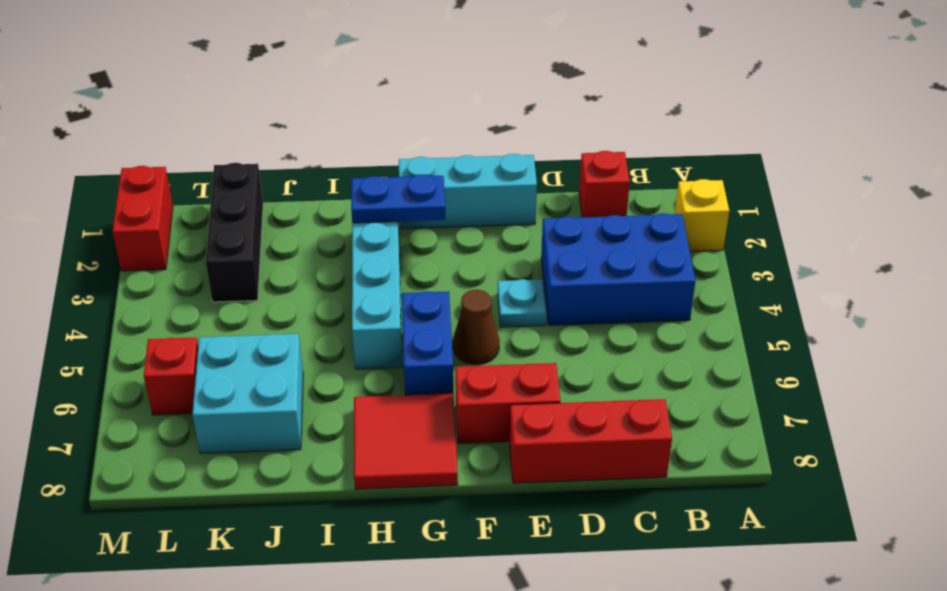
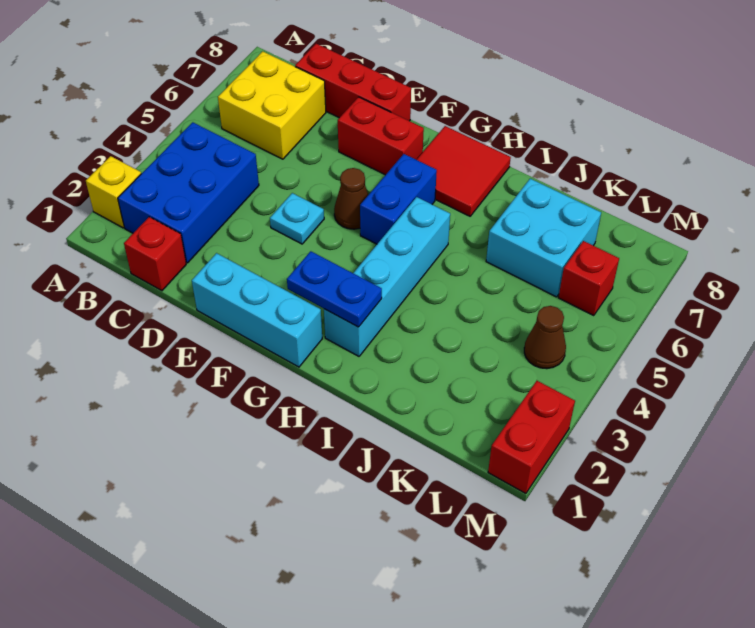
blue brick B3:D4 level 1 -> blue brick B2:C4 level 1
none -> yellow brick B6:C7 level 1
black brick K1:K3 level 1 -> none
none -> brown cone L4 level 1

